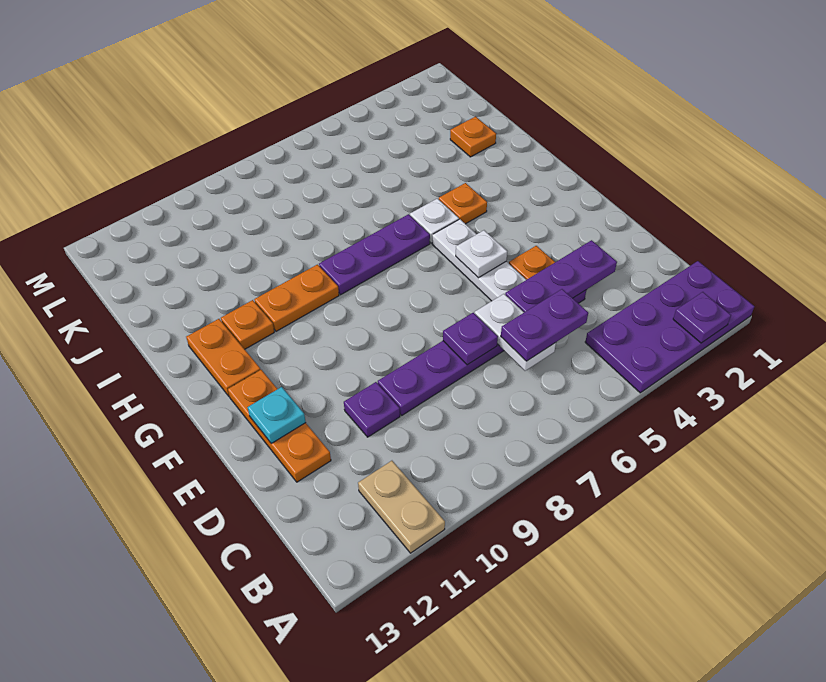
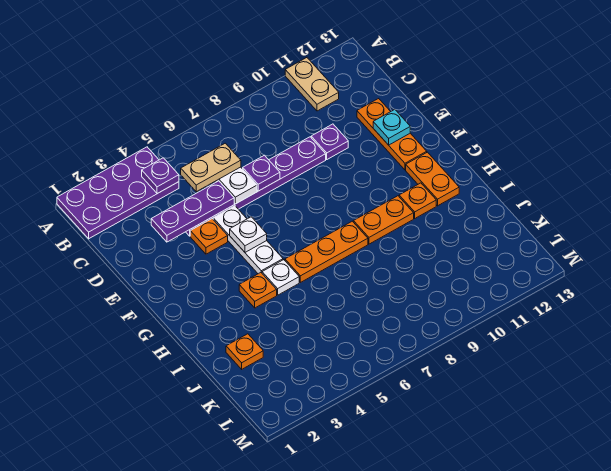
purple plate A2 level 2 -> purple plate B4 level 2
purple plate C5:C6 level 3 -> tan plate C5:C6 level 3
purple plate H6:H8 level 1 -> orange plate H6:H8 level 1

